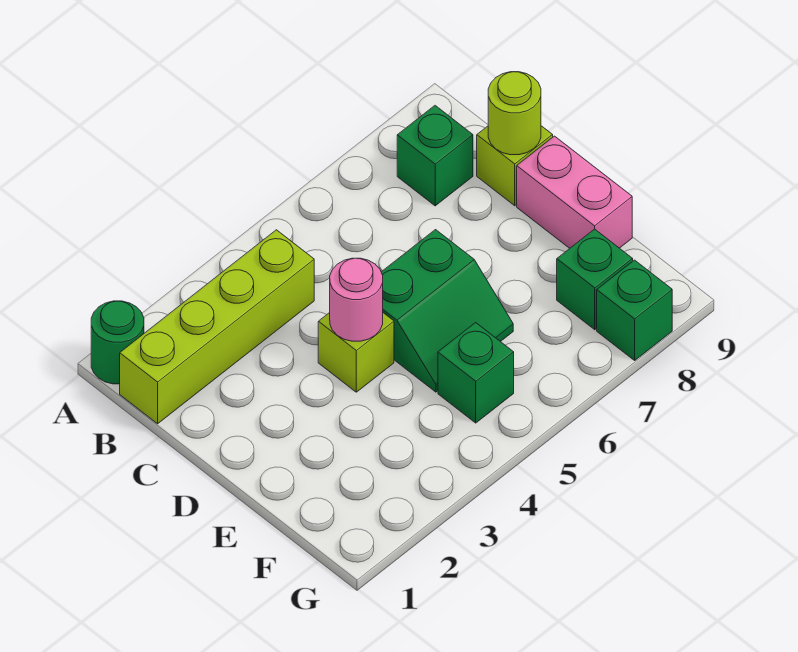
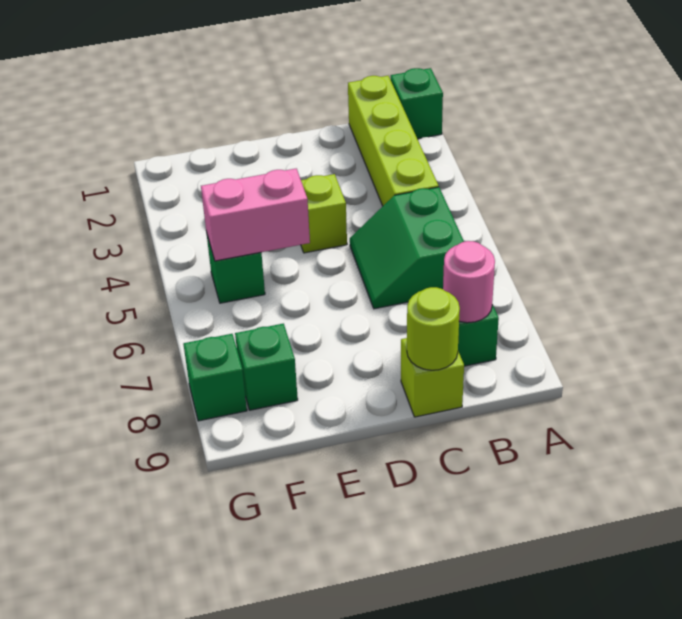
green round brick A1 level 1 -> green brick A1 level 1
pink round brick D4 level 2 -> pink round brick B8 level 2
green slope D5:E6 level 1 top D -> green slope B5:C6 level 1 top B
pink brick D9:E9 level 1 -> pink brick E5:F5 level 2

